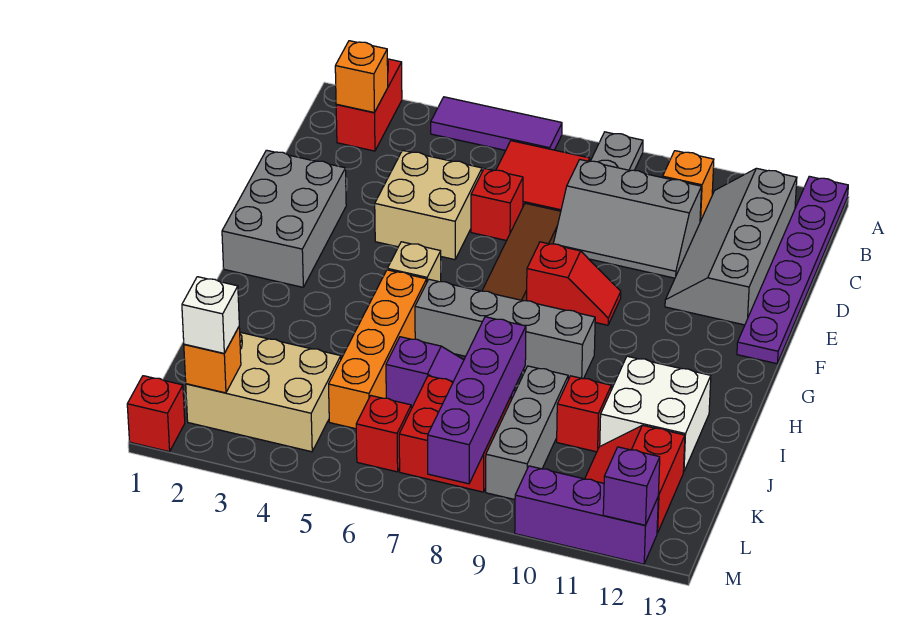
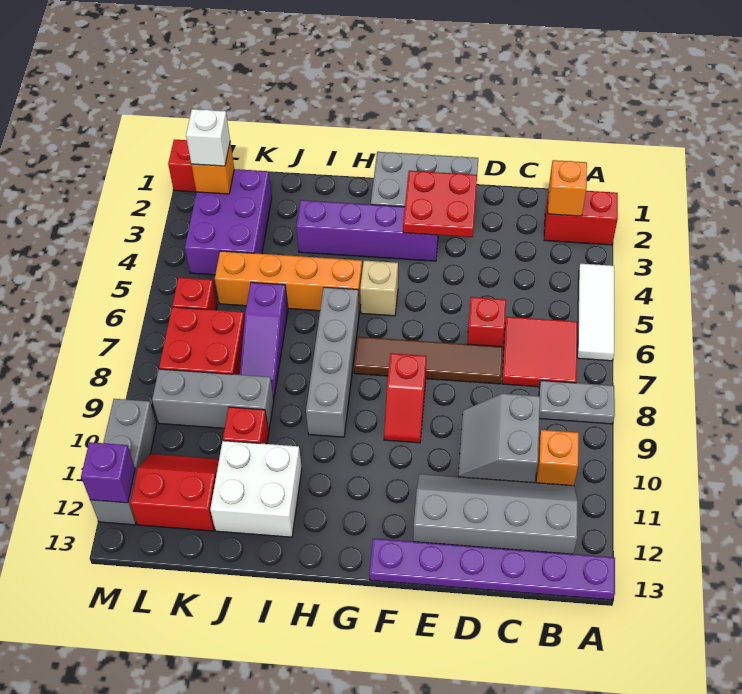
purple tile A4:A6 level 1 -> white tile A4:A6 level 1
grey slope C8:D10 level 1 top C -> grey slope C9:D10 level 1 top C
tan brick D4:E5 level 1 -> none
none -> red plate E2:F3 level 2
purple brick J8:M8 level 2 -> purple brick F3:I3 level 1
tan brick K2:L4 level 1 -> purple brick K2:L4 level 1
purple brick M10:M12 level 1 -> grey brick M10:M12 level 1

